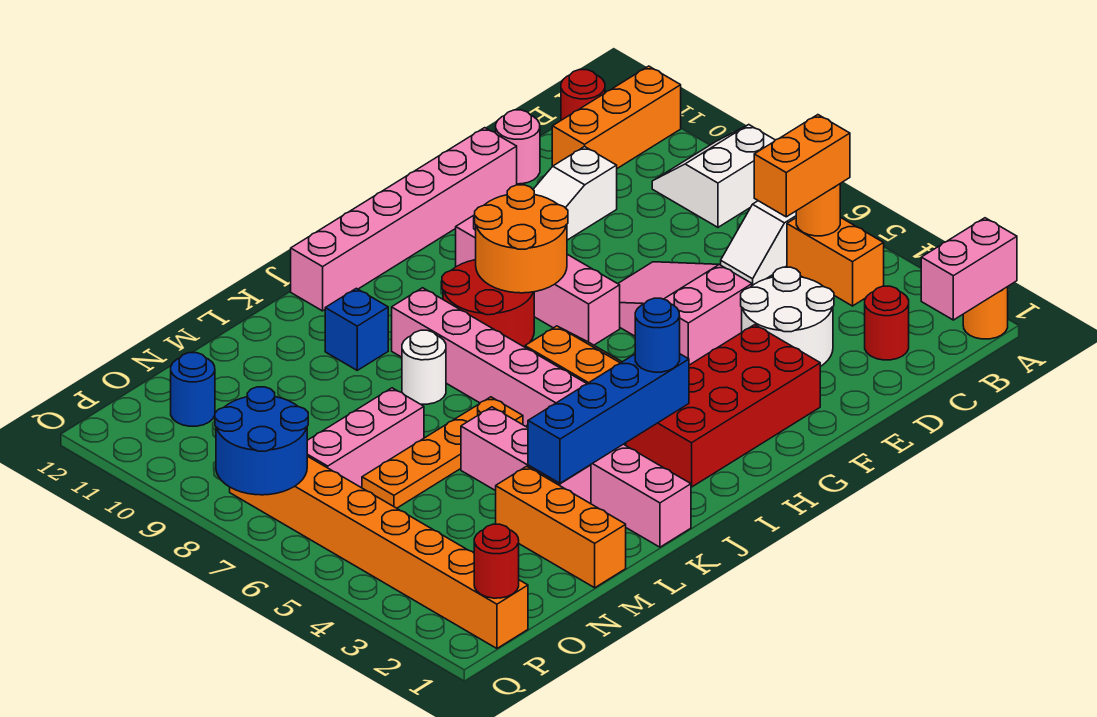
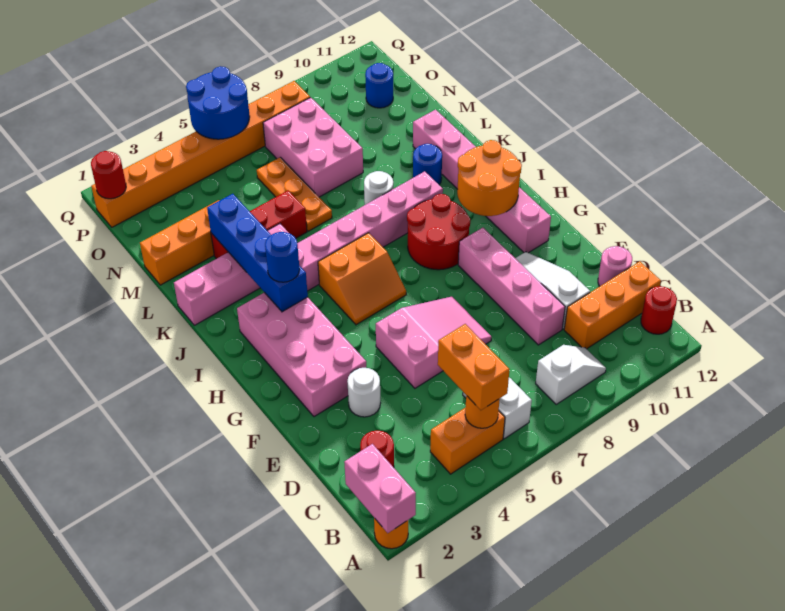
white slope A8:B9 level 1 top 8 -> white slope B8:B9 level 1 top 8
orange brick A11:C11 level 1 -> orange brick C10:C12 level 1
white round brick D3:E4 level 1 -> white round brick E3 level 1
pink brick E12:J12 level 1 -> pink brick G11:L11 level 1
red brick F2:I3 level 1 -> pink brick F2:I3 level 1
pink brick G7:G10 level 1 -> pink brick D9:G9 level 1
orange round brick G8:H9 level 2 -> orange round brick H10:I11 level 2
orange plate K6:N6 level 1 -> orange plate L6:N6 level 1
blue brick K10 level 1 -> blue round brick K10 level 1
pink brick L3:L5 level 1 -> red brick L3:L5 level 1
pink brick M7:O7 level 1 -> pink brick M7:O8 level 1
blue round brick P7:Q8 level 2 -> blue round brick P5:Q6 level 2

